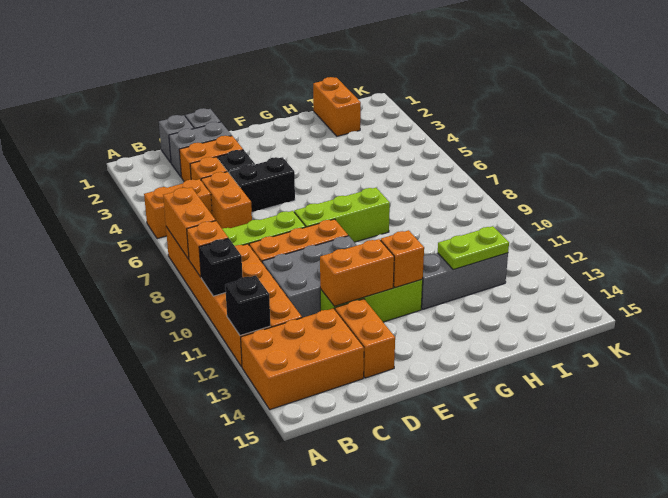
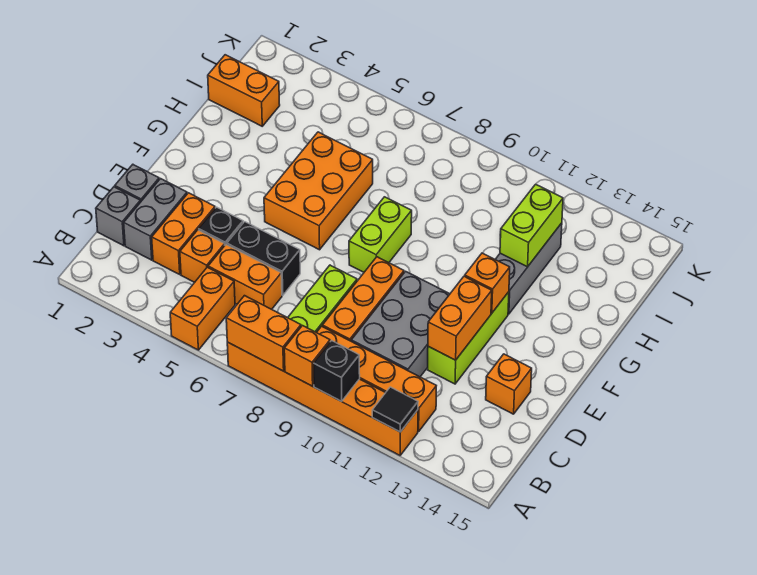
black brick A12 level 2 -> black tile A12 level 2
orange brick A13:C14 level 1 -> orange brick F5:H6 level 1
black brick D5:E5 level 1 -> black brick D5:D6 level 1
orange brick D13:D14 level 1 -> orange brick D14 level 1
lime brick E8:G8 level 1 -> lime brick F8:G8 level 1
lime plate H12:I12 level 2 -> lime brick H12:I12 level 2

